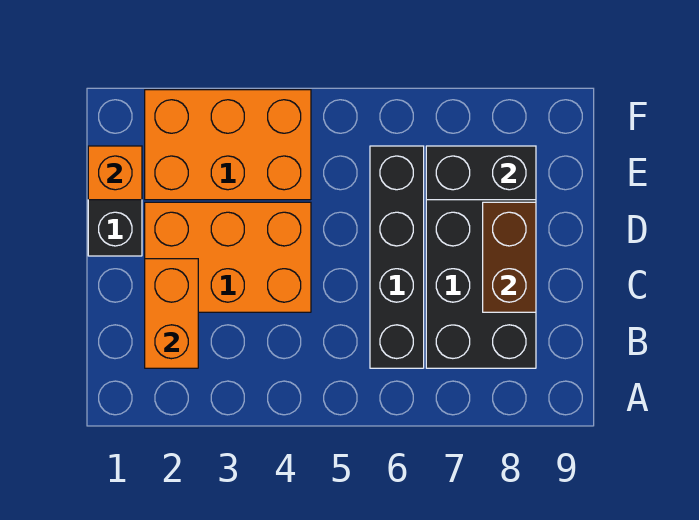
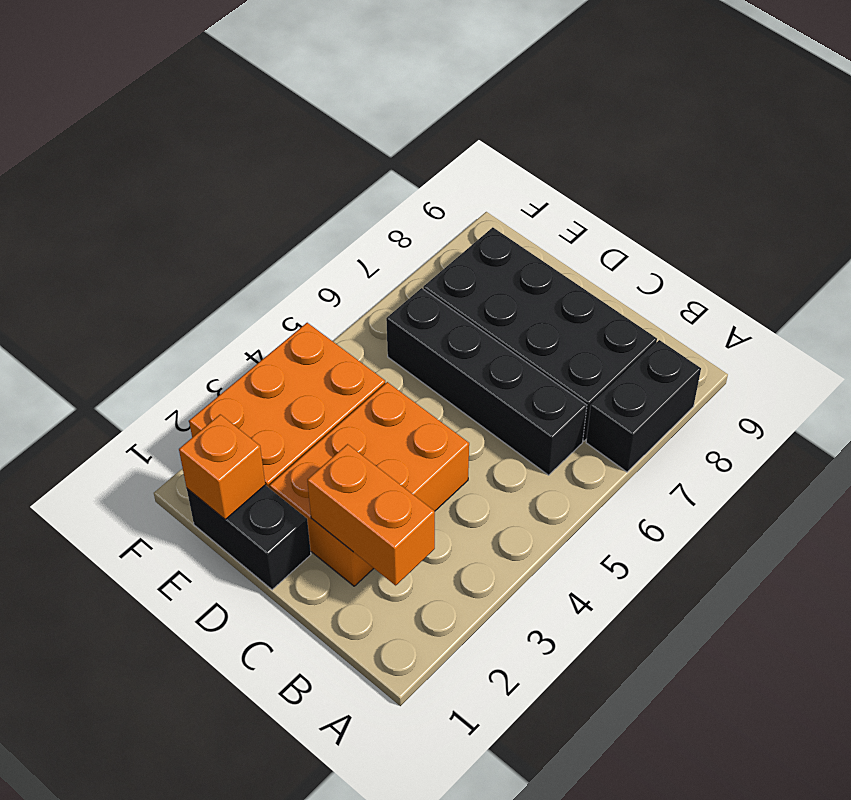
brown brick C8:D8 level 2 -> none
black brick E7:E8 level 2 -> black brick A7:A8 level 1

